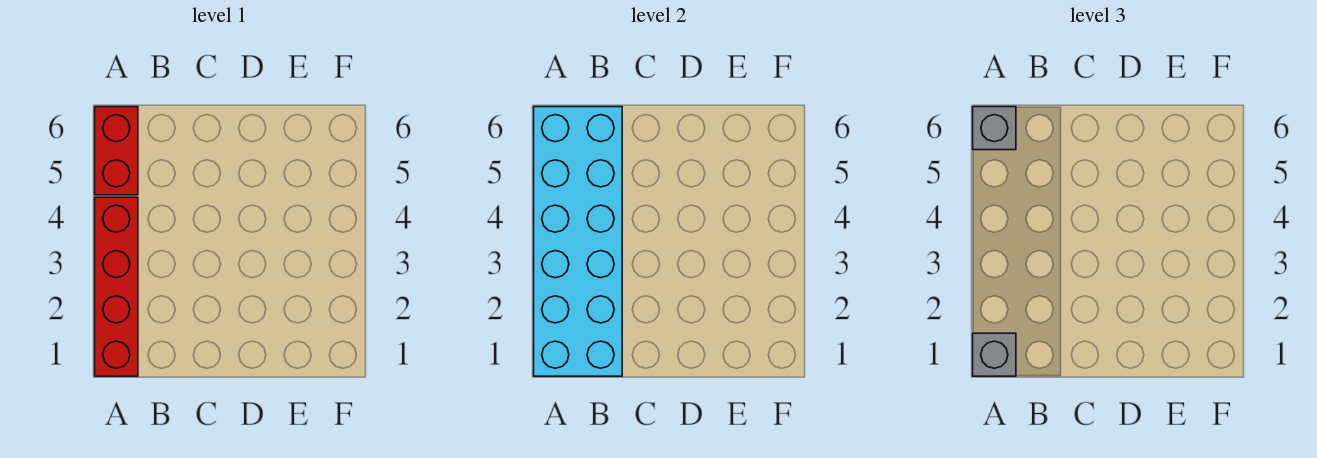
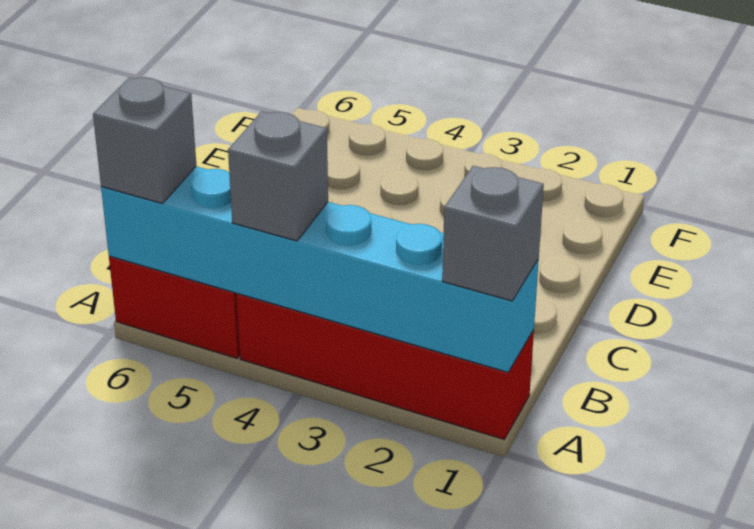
cyan brick A1:B6 level 2 -> cyan brick A1:A6 level 2
none -> grey brick A4 level 3

